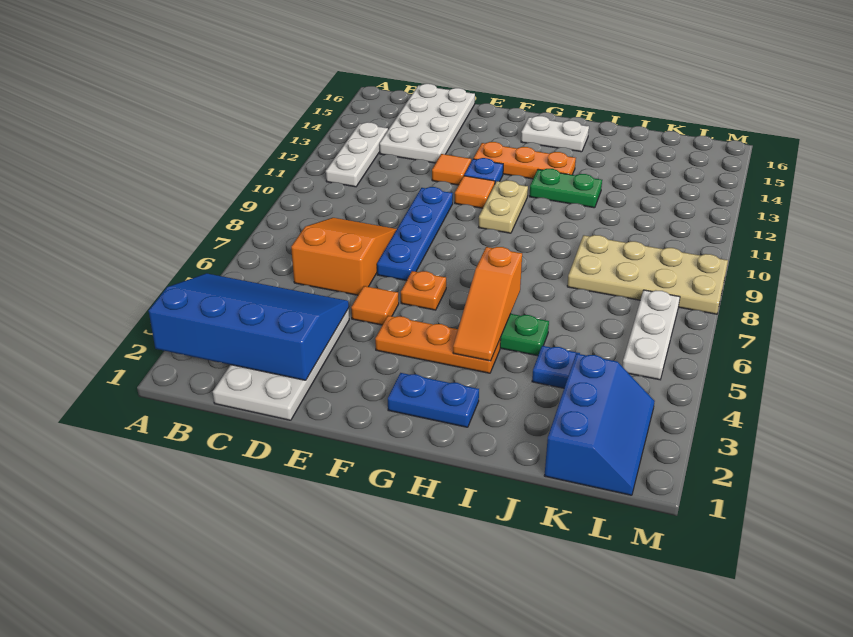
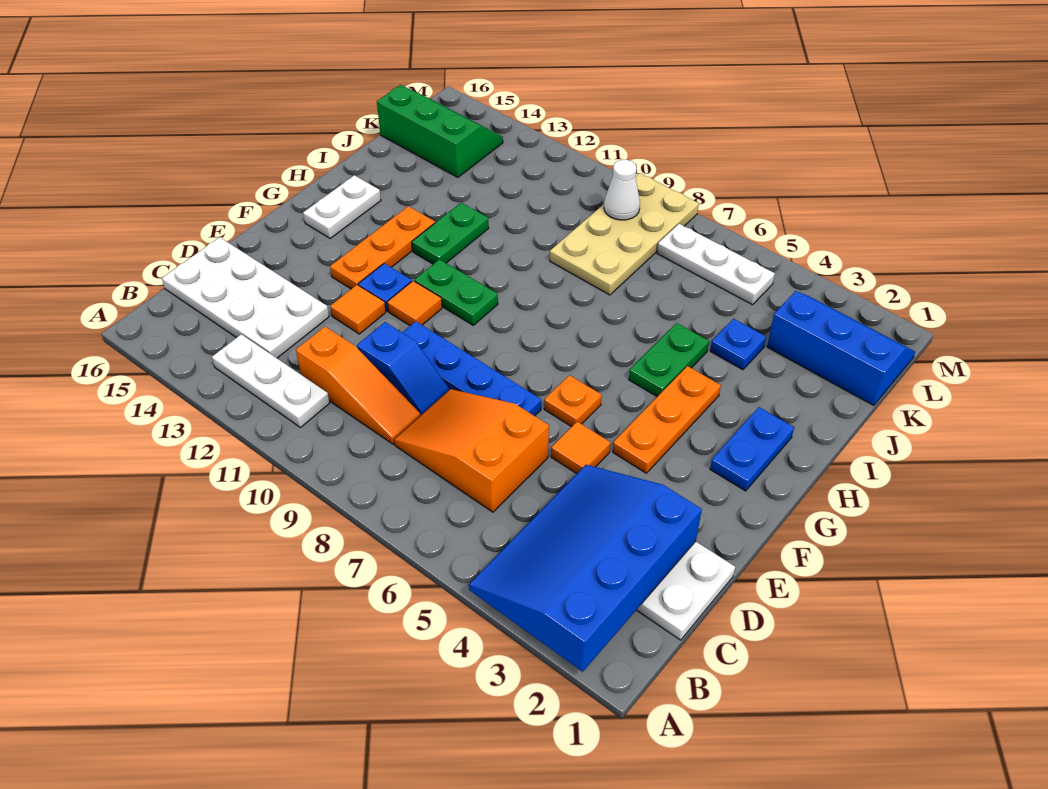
none -> blue slope D9:D10 level 1 top 10
tan plate G10:G11 level 1 -> green plate G10:G11 level 1
orange slope H4:H6 level 2 top 6 -> orange slope C9:C11 level 1 top 11
none -> green slope K14:L16 level 1 top K
none -> white cone L9 level 2

